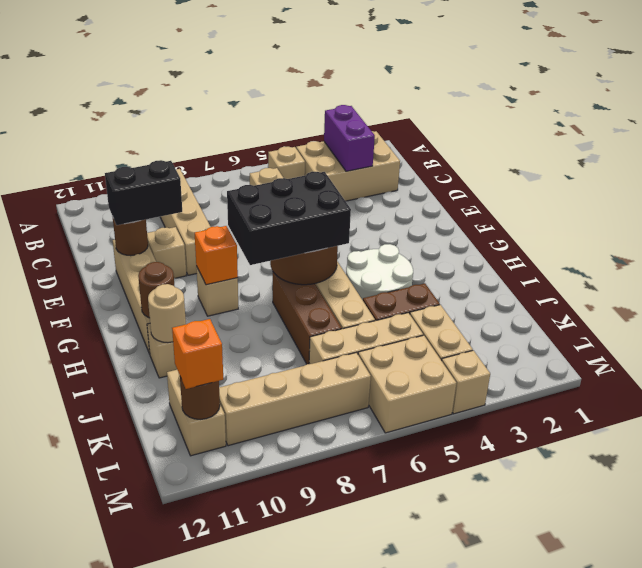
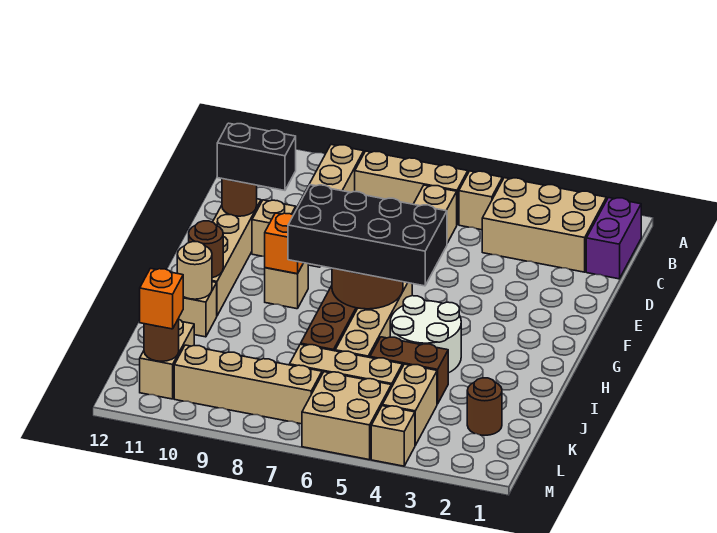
purple brick B3:C3 level 2 -> purple brick B1:C1 level 1
none -> tan brick B6:B8 level 1
black brick G6:H8 level 3 -> black brick G5:H8 level 3
none -> brown round brick K2 level 1

